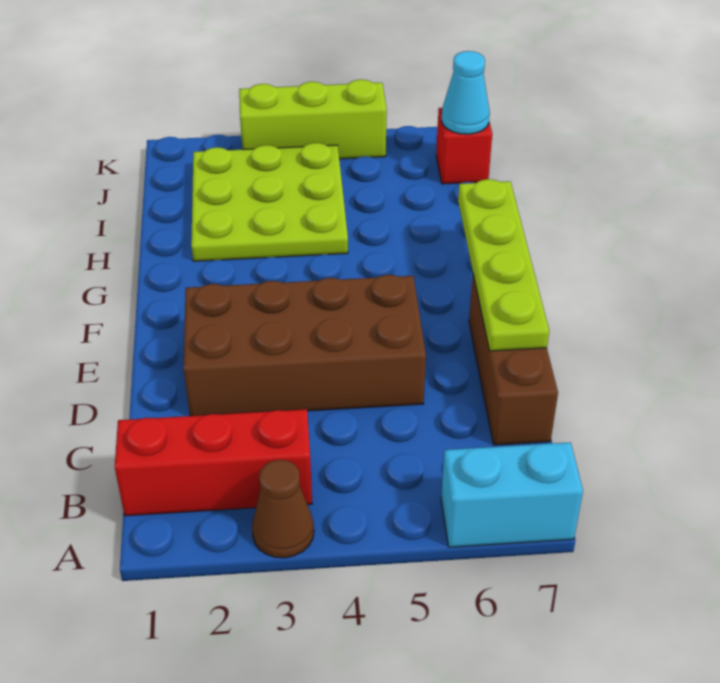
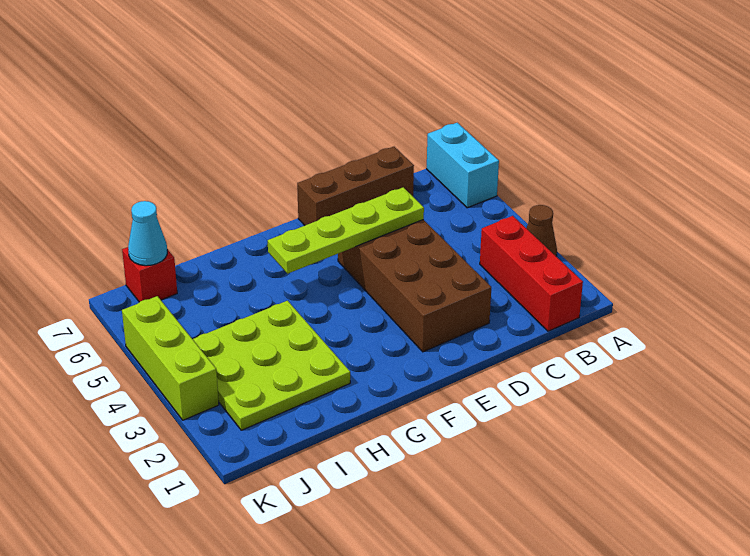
lime plate D7:G7 level 2 -> lime plate D5:G5 level 2

